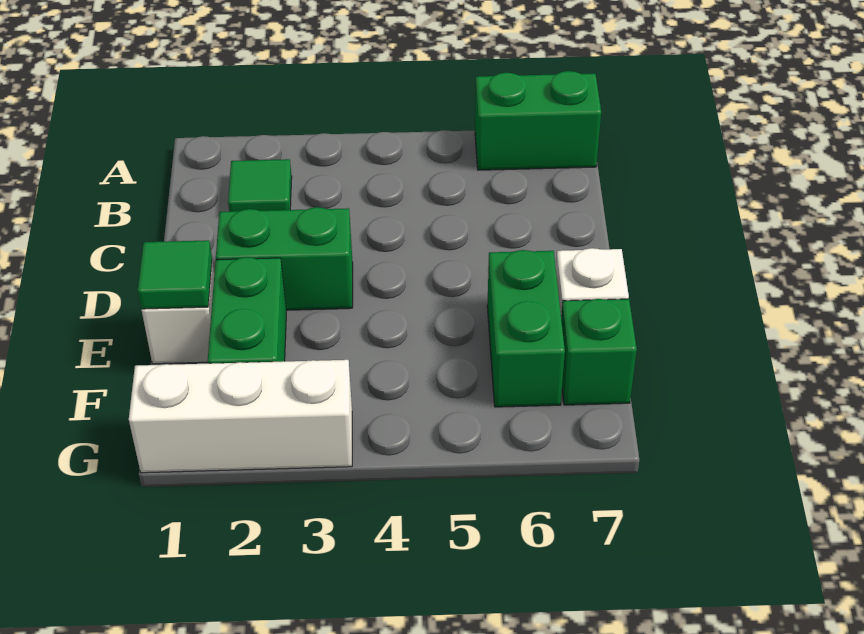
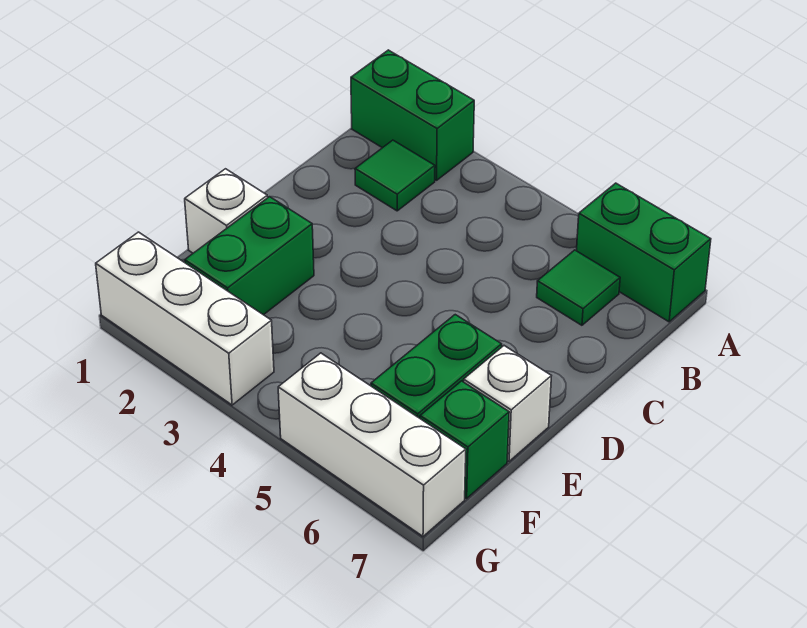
green brick D2:D3 level 1 -> green brick A1:A2 level 1
green tile E1 level 2 -> green tile B6 level 1
none -> white brick G5:G7 level 1

